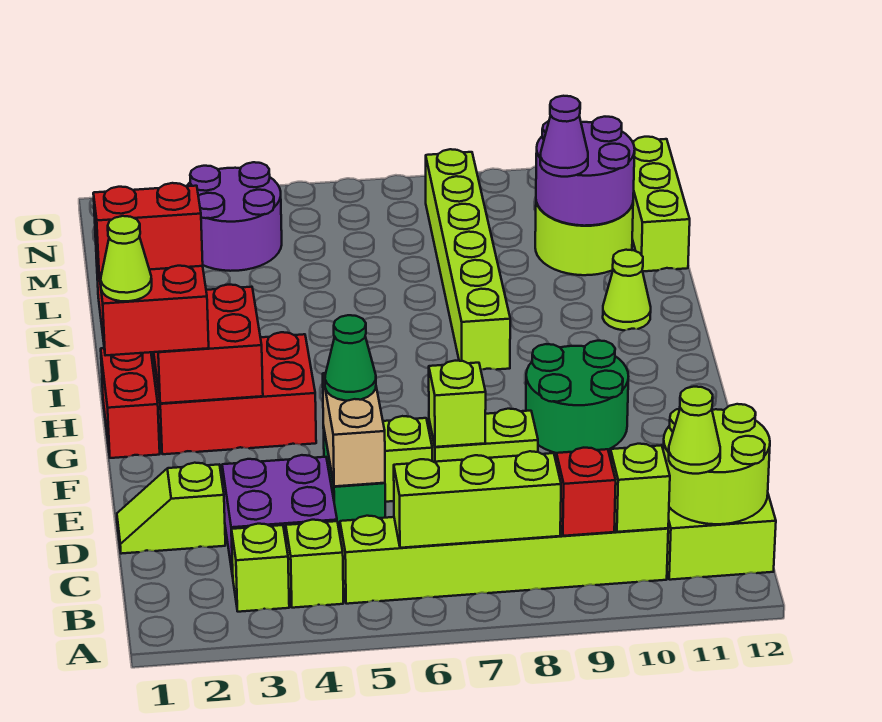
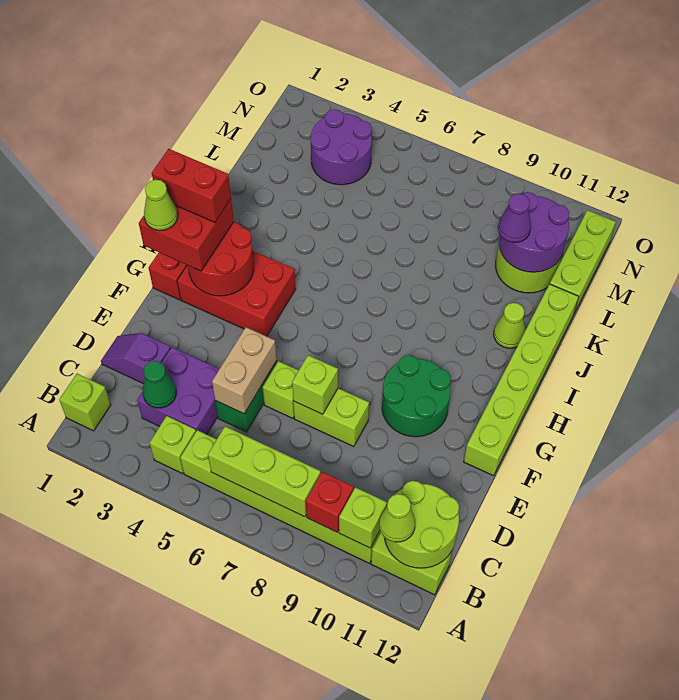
lime brick B3 level 1 -> lime brick B1 level 1
lime slope D1:D2 level 1 top 2 -> purple slope D1:D2 level 1 top 2
green cone E5 level 3 -> green cone C3 level 2
red brick G2:H3 level 2 -> red round brick G2:H3 level 2
lime brick I8:N8 level 1 -> lime brick F12:K12 level 1

